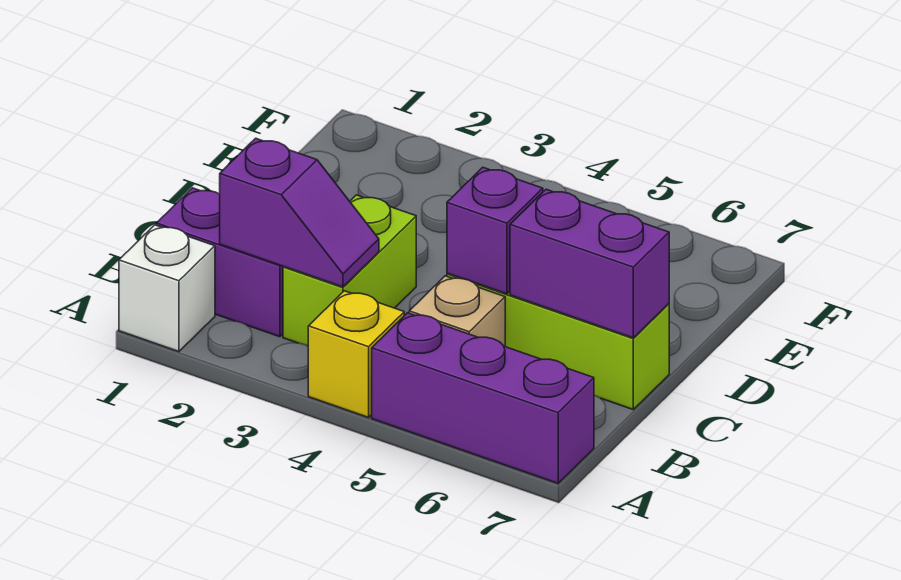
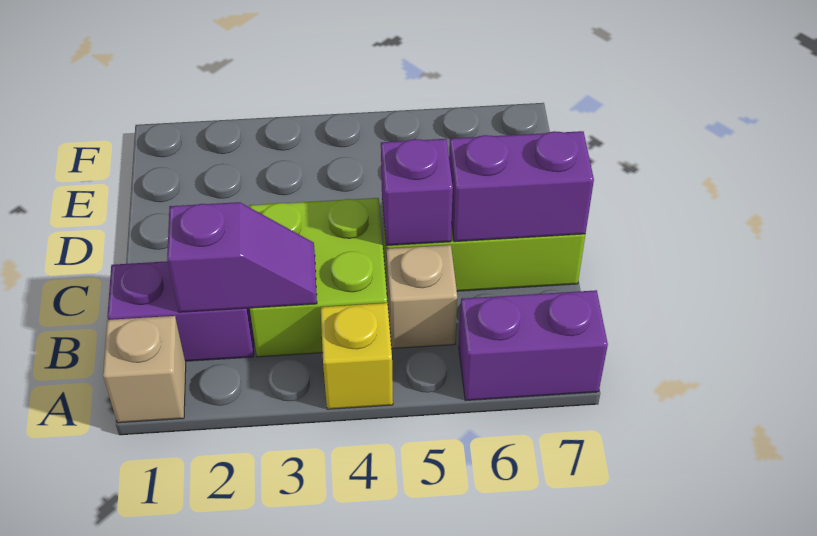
white brick A1 level 1 -> tan brick A1 level 1
purple brick A5:A7 level 1 -> purple brick A6:A7 level 1
lime brick B3:C3 level 1 -> lime brick B3:C4 level 1

